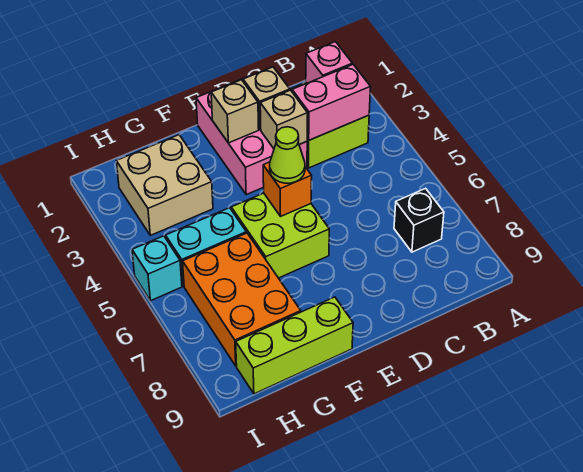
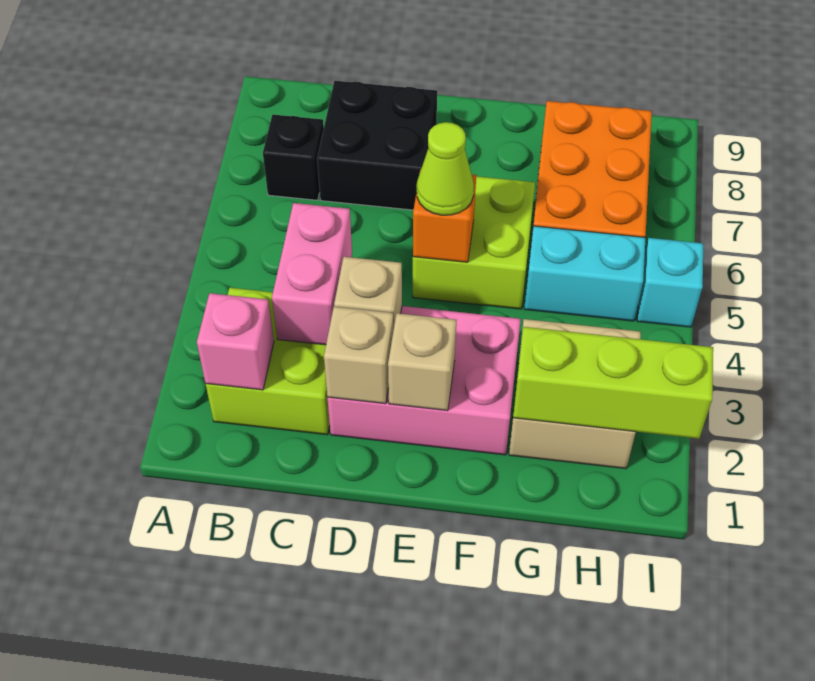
pink brick B3:C3 level 2 -> pink brick C3:C4 level 2
none -> black brick C7:D8 level 1
pink brick D1:E3 level 1 -> pink brick D2:F3 level 1
lime brick F9:H9 level 1 -> lime brick G2:I2 level 2

